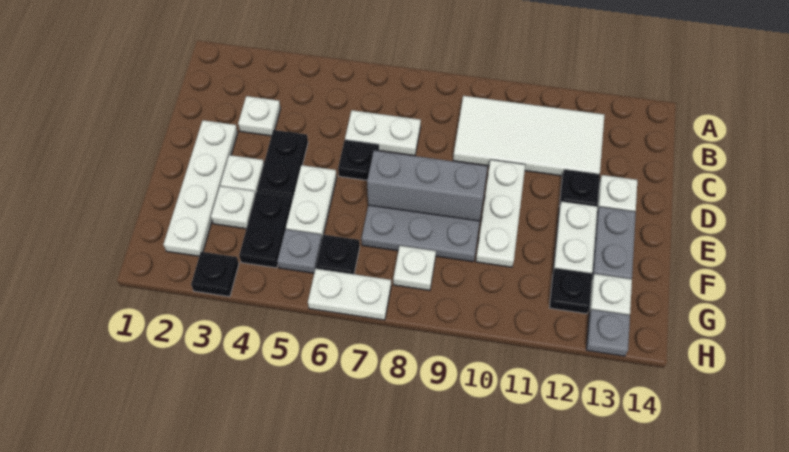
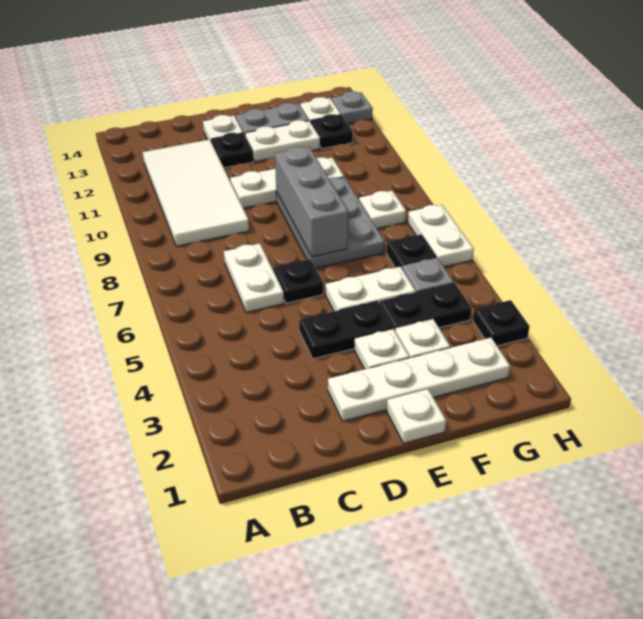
white plate C3 level 1 -> white plate E1 level 1

